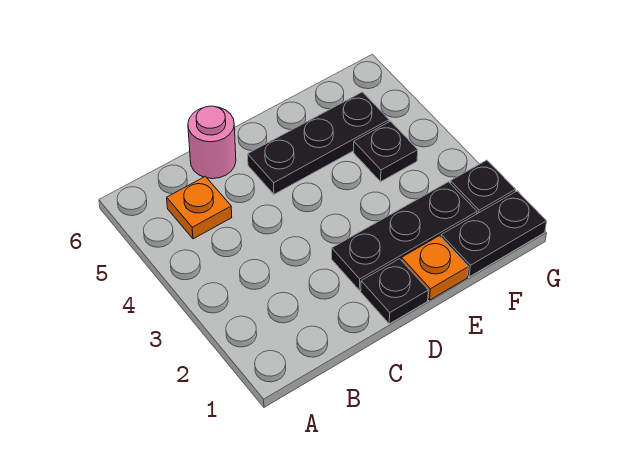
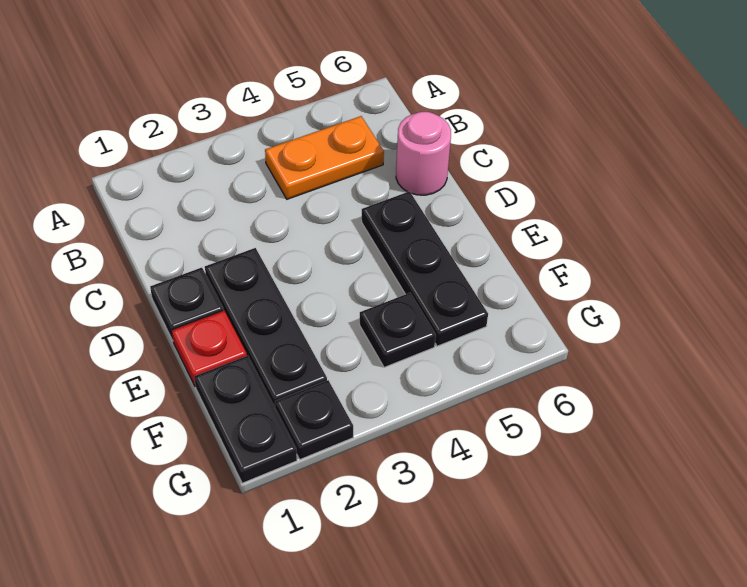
orange plate B5 level 1 -> orange plate B4:B5 level 1
orange plate E1 level 1 -> red plate E1 level 1

